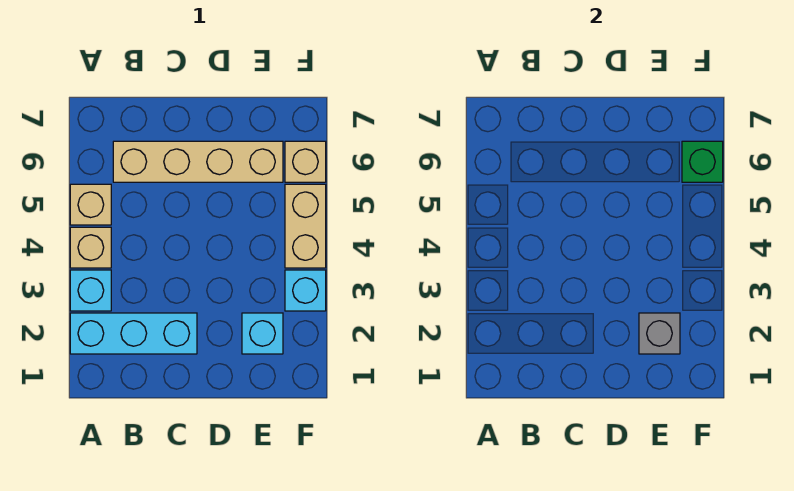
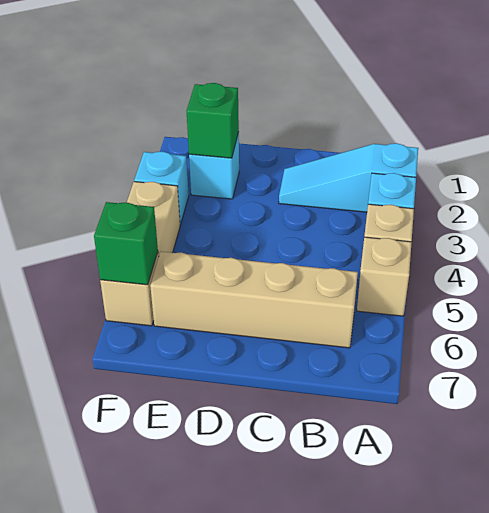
cyan brick A2:C2 level 1 -> cyan slope A2:C2 level 1 top A
grey brick E2 level 2 -> green brick E2 level 2

